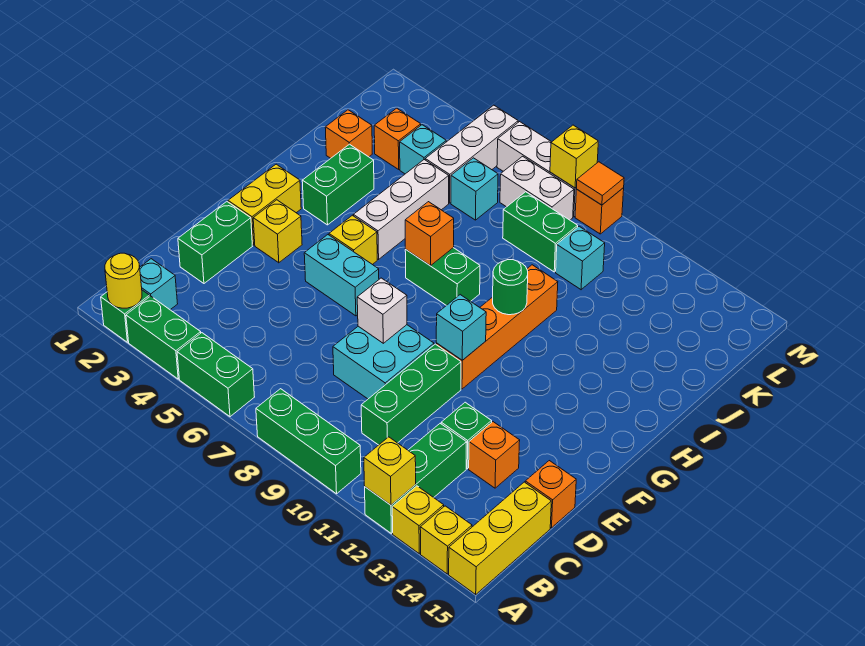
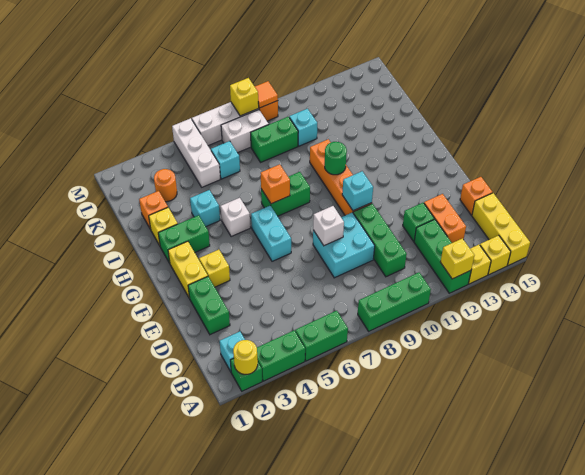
orange brick D13 level 1 -> orange brick C13:D13 level 1
cyan brick F5:F6 level 1 -> cyan brick F6:G6 level 1
yellow brick G5 level 1 -> yellow brick I2 level 1
green brick H3:I3 level 1 -> green brick H2:H3 level 1
white brick H5:J5 level 1 -> white brick H5 level 1
orange brick K3 level 1 -> orange round brick K3 level 1
cyan brick K4 level 1 -> cyan brick I4 level 1

